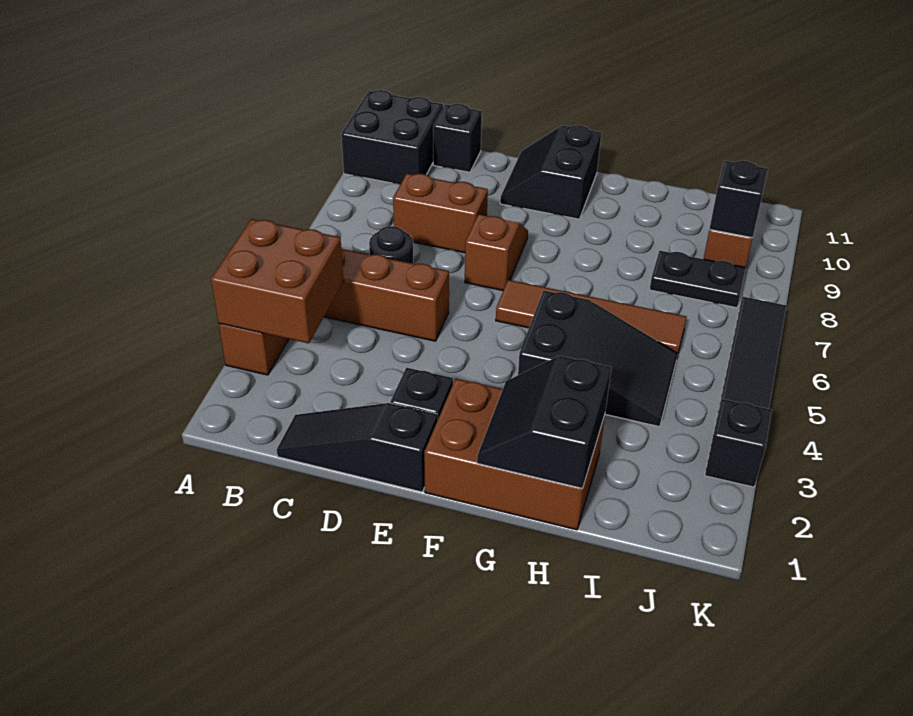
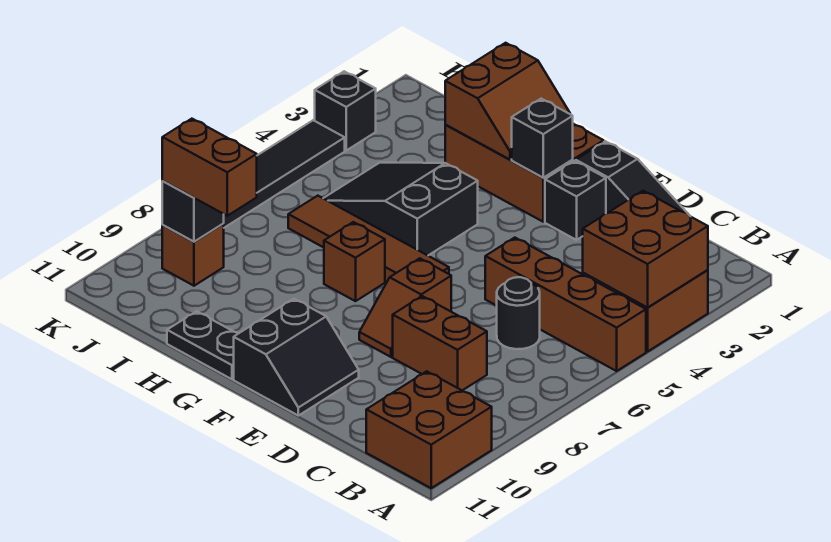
black brick A10:B11 level 1 -> brown brick A10:B11 level 1
black brick C11 level 1 -> black brick F2 level 2
black slope G1:H2 level 2 top H -> brown slope G1:H2 level 2 top H
none -> brown brick G7 level 1
black plate I8:J8 level 1 -> black plate G11:H11 level 1
none -> brown brick I9:J9 level 3

